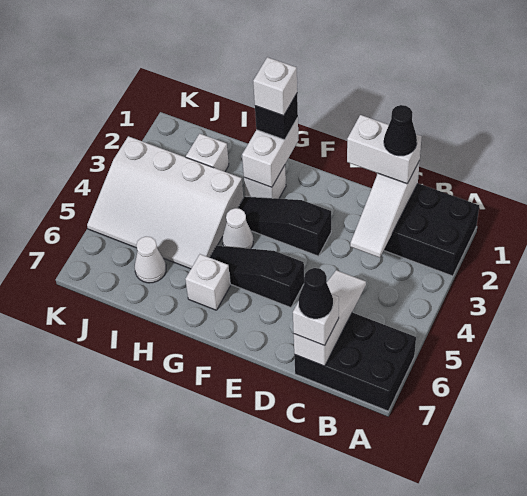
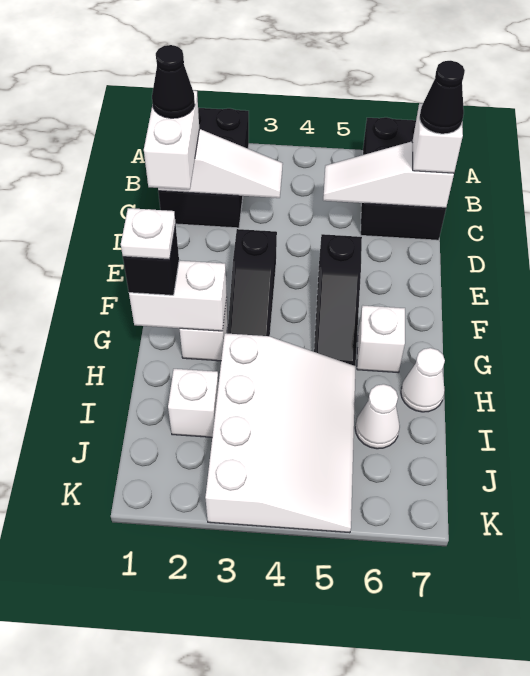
white brick G1 level 4 -> white plate G1 level 4
white cone G4 level 1 -> white cone H7 level 1

